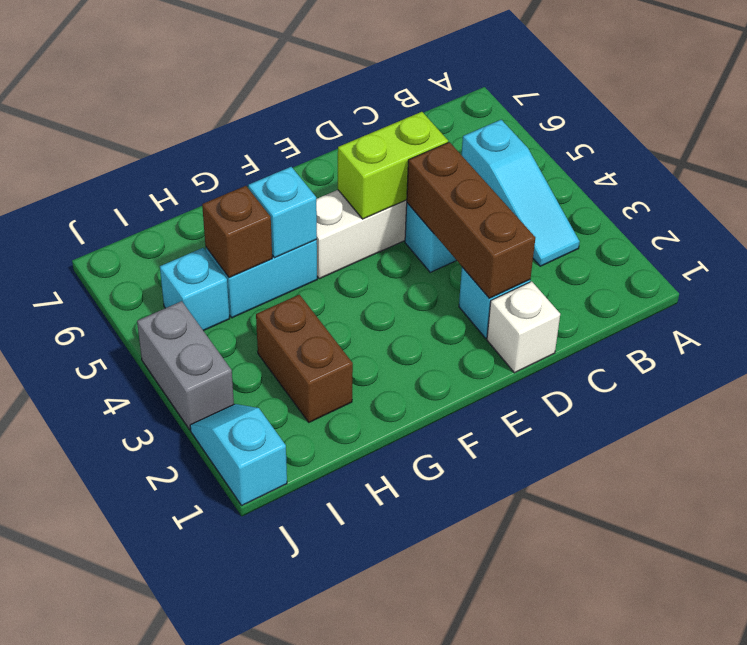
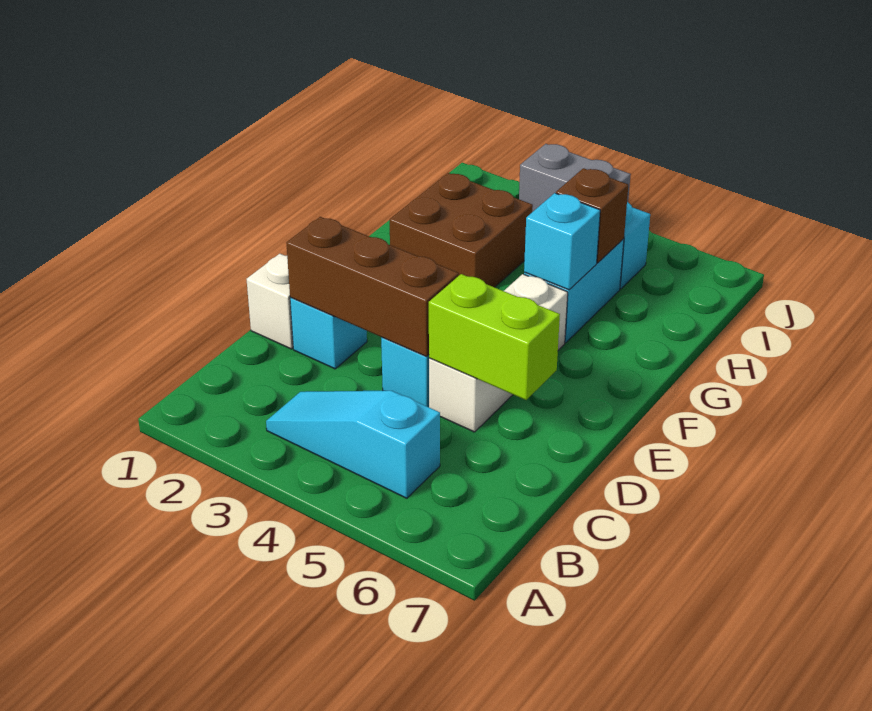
lime brick D5:E5 level 2 -> lime brick D5:D6 level 2
brown brick H2:H3 level 1 -> brown brick G2:H3 level 1
cyan slope J1:J2 level 1 top 1 -> none

